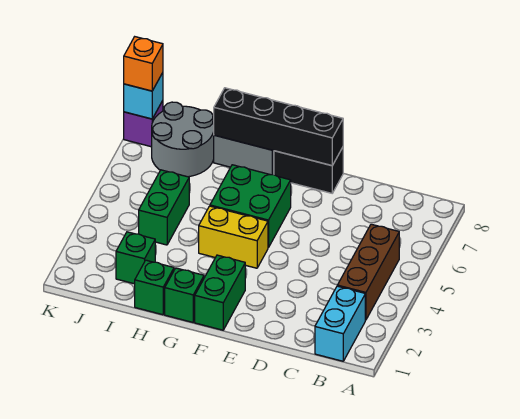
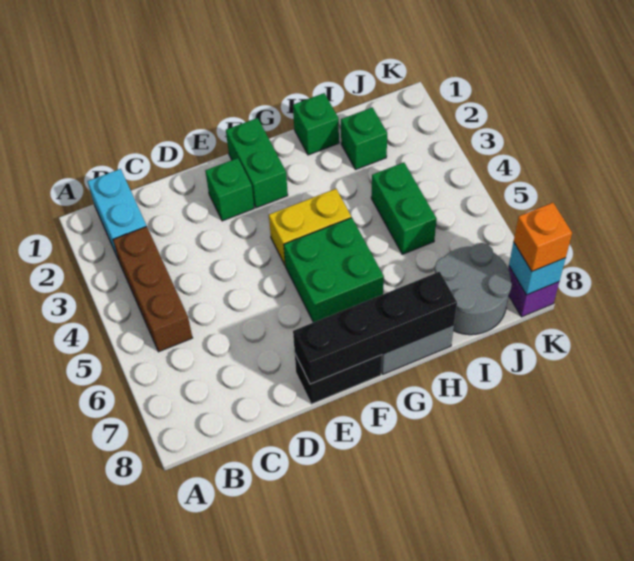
green brick G1 level 1 -> green brick E2 level 1

